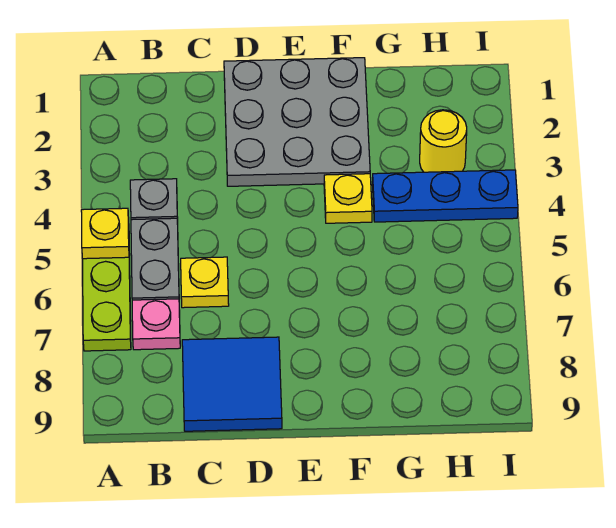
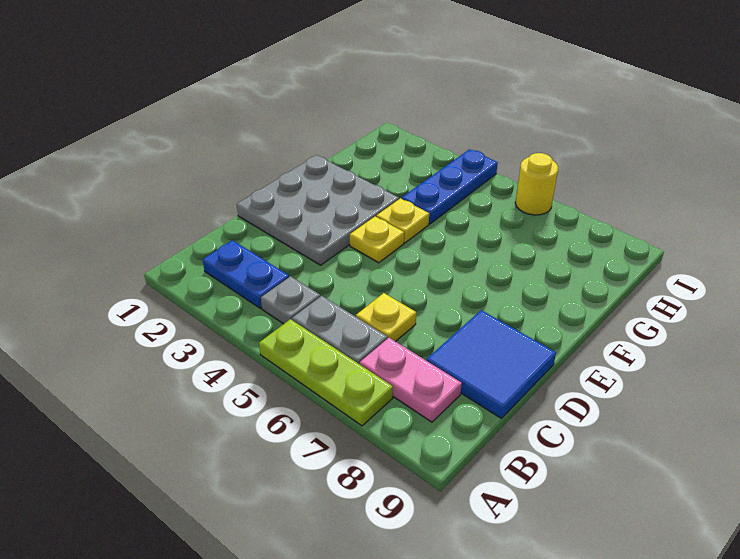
yellow plate A5 level 2 -> yellow plate E4 level 1
none -> blue plate B2:B3 level 1
pink plate B7 level 1 -> pink plate B7:B8 level 1
yellow round brick H3 level 1 -> yellow round brick I6 level 1

